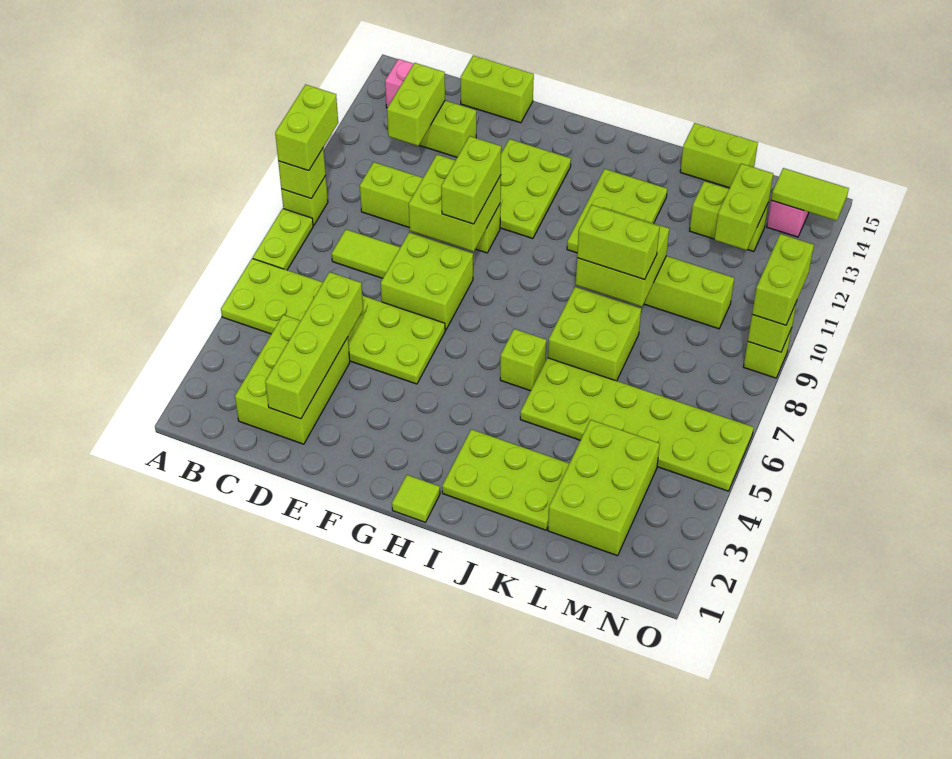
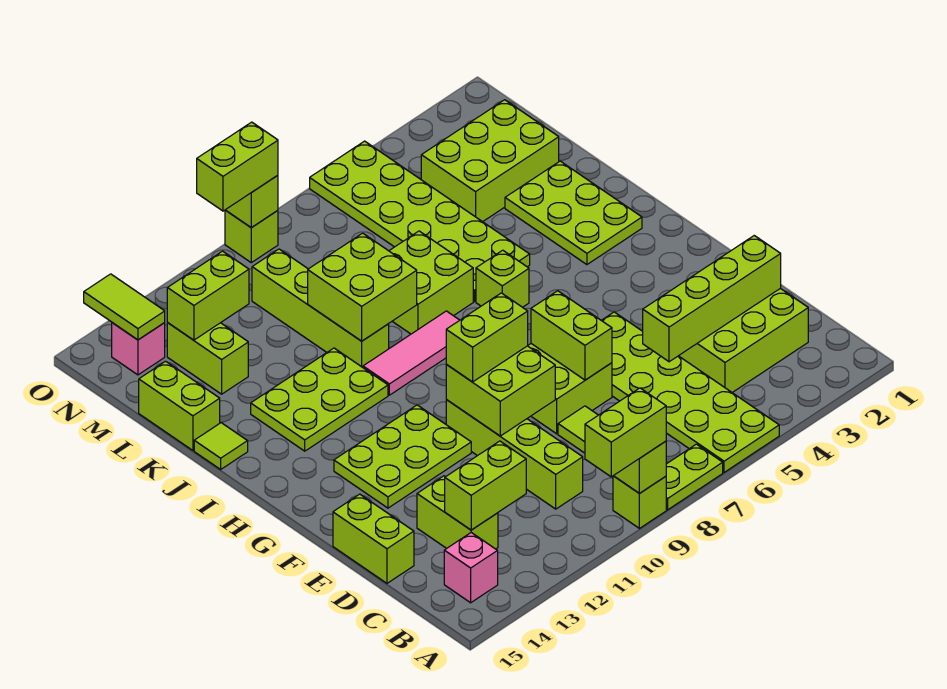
lime tile H1 level 1 -> lime tile J15 level 1
none -> pink tile I8:I10 level 1
lime brick J9:K9 level 3 -> lime brick E7:F7 level 2

